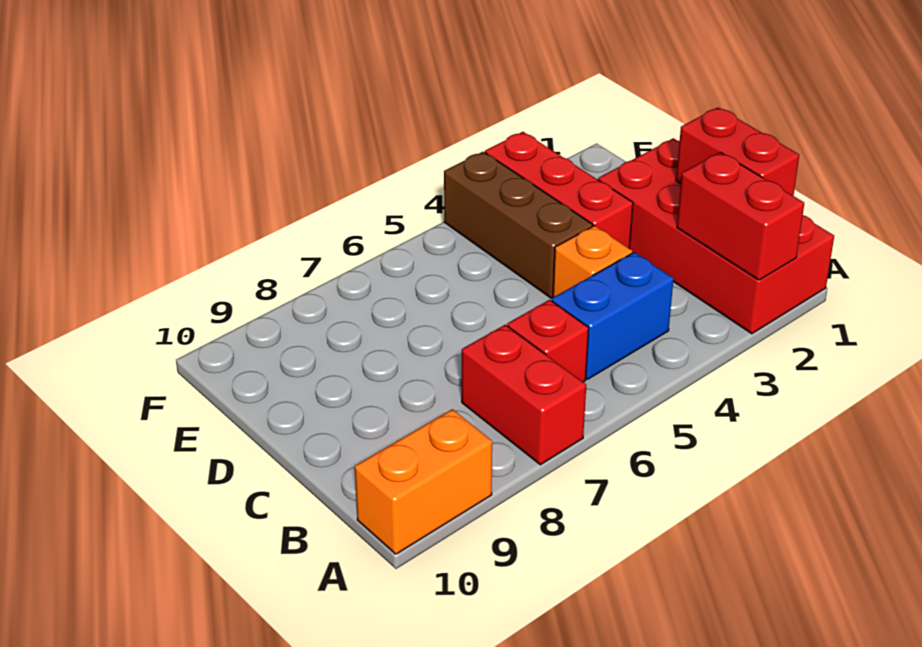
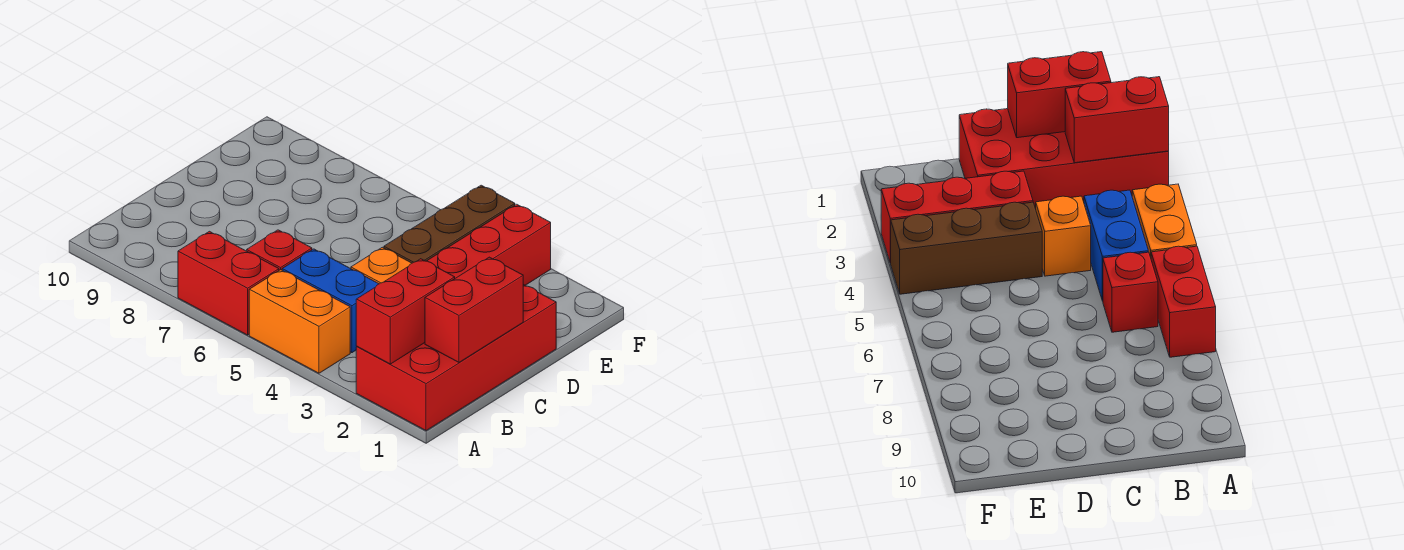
red brick A7:B7 level 1 -> red brick A6:A7 level 1
orange brick A9:A10 level 1 -> orange brick A4:A5 level 1

